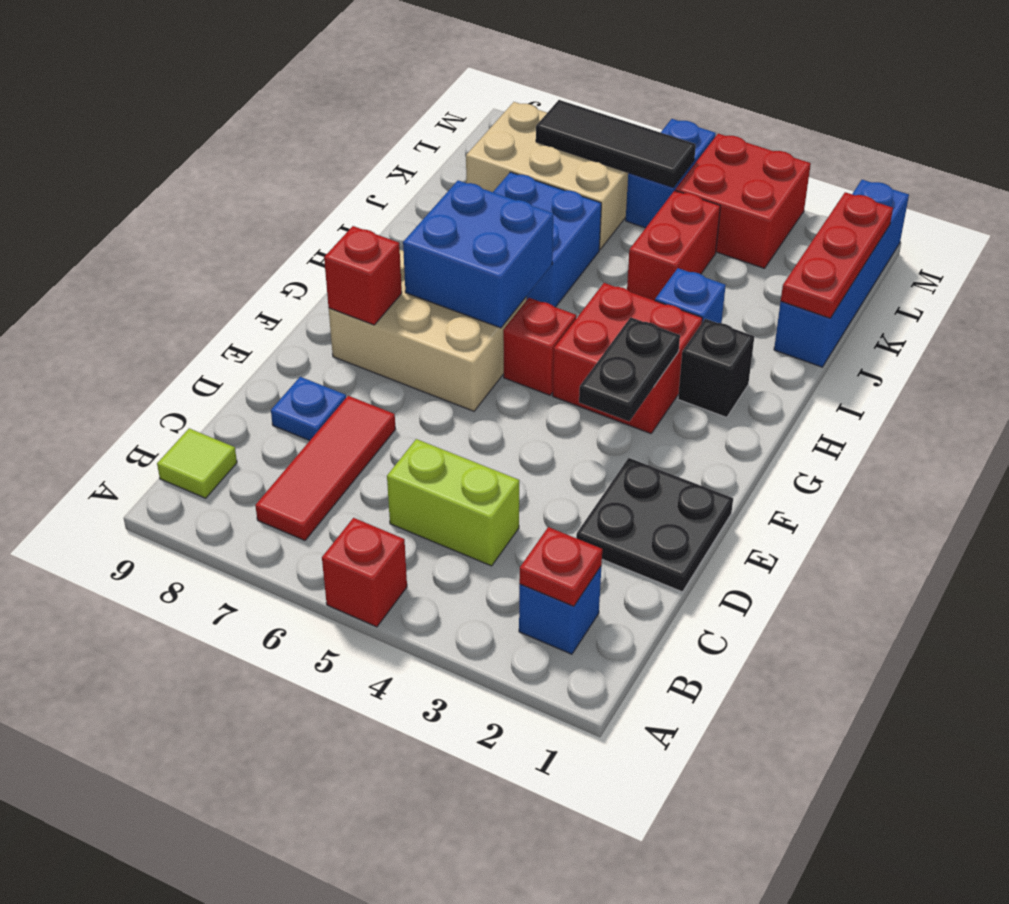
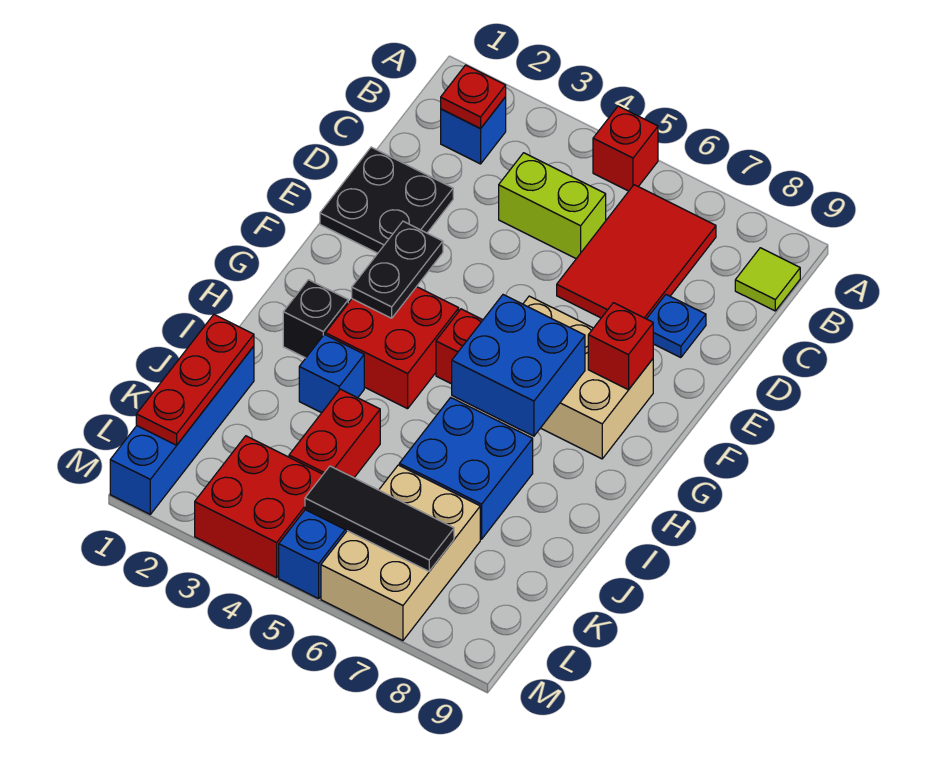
red tile B7:D7 level 1 -> red tile B6:D7 level 1
tan brick K6:L8 level 1 -> tan brick K6:M7 level 1

